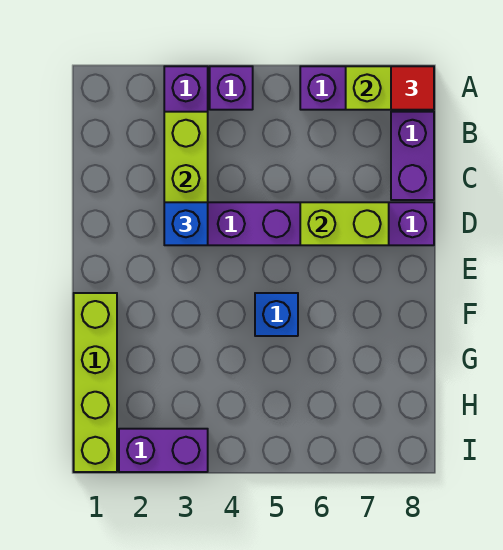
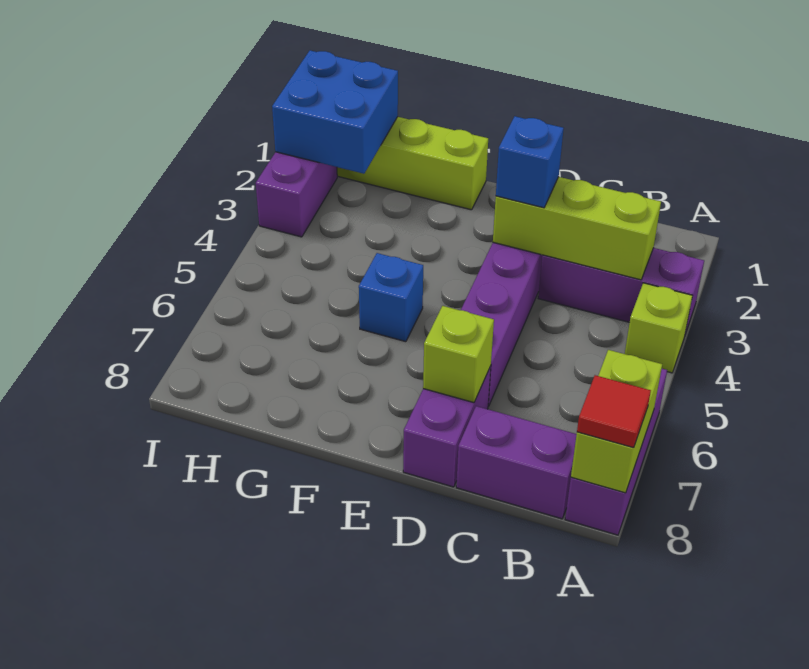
purple brick A4 level 1 -> lime brick A4 level 1
lime brick D6:D7 level 2 -> lime brick D7 level 2
none -> blue brick H1:I2 level 2

